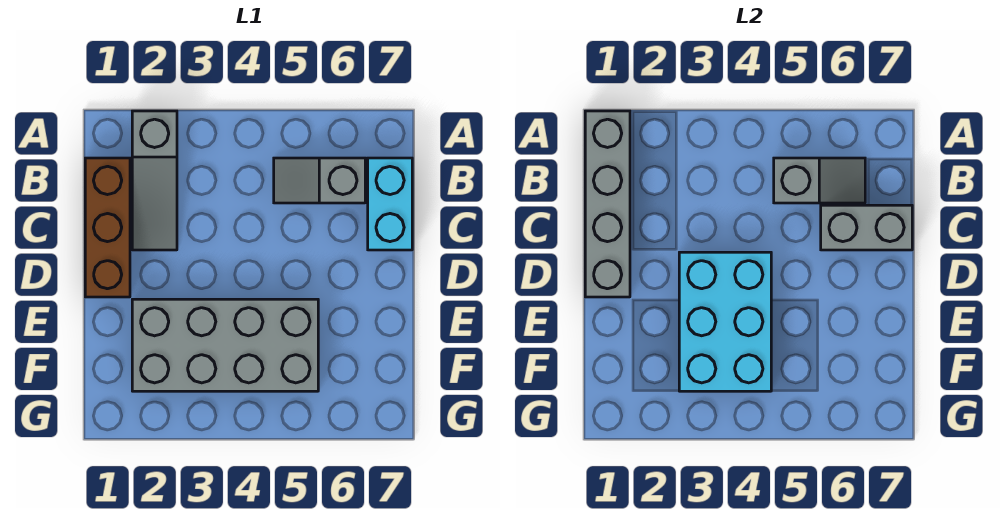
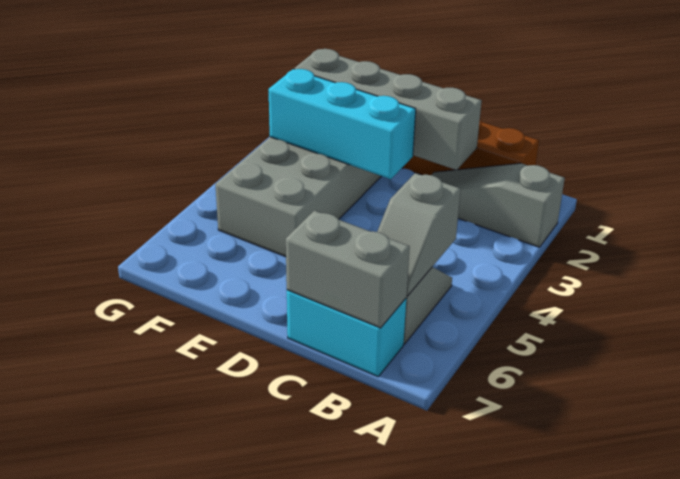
grey brick A1:D1 level 2 -> grey brick C2:F2 level 2
grey brick C6:C7 level 2 -> grey brick B7:C7 level 2
cyan brick D3:F4 level 2 -> cyan brick D3:F3 level 2

